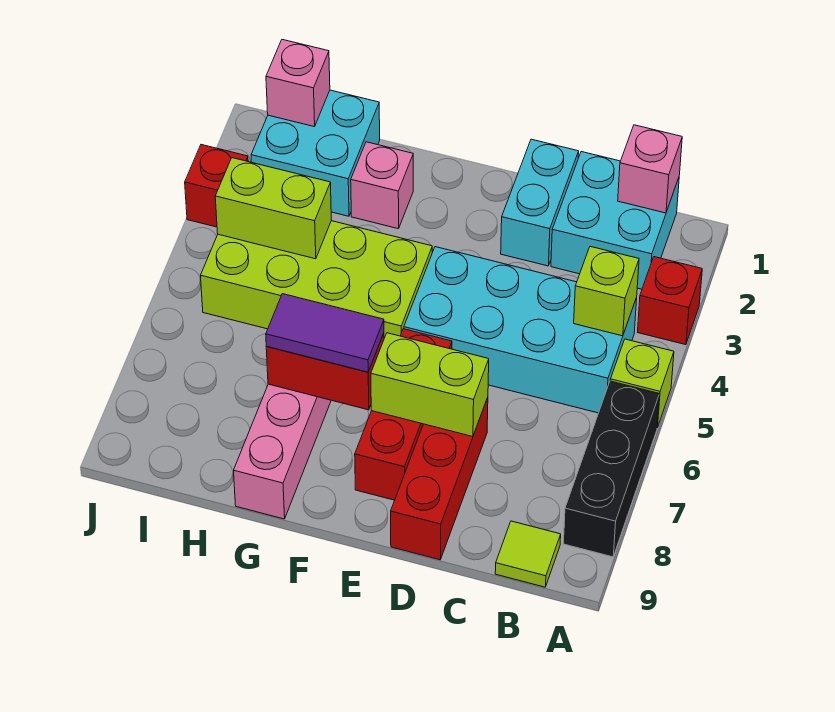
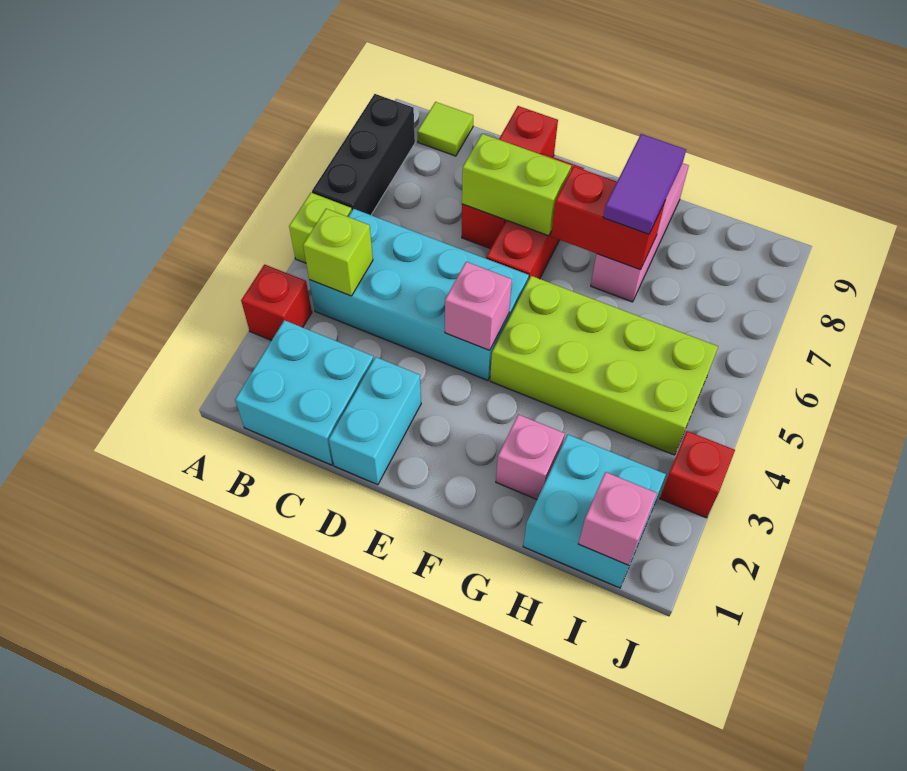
pink brick B1 level 2 -> pink brick E4 level 2
purple tile F7:G7 level 3 -> purple tile G7:G8 level 3
lime brick H4:I4 level 2 -> none

